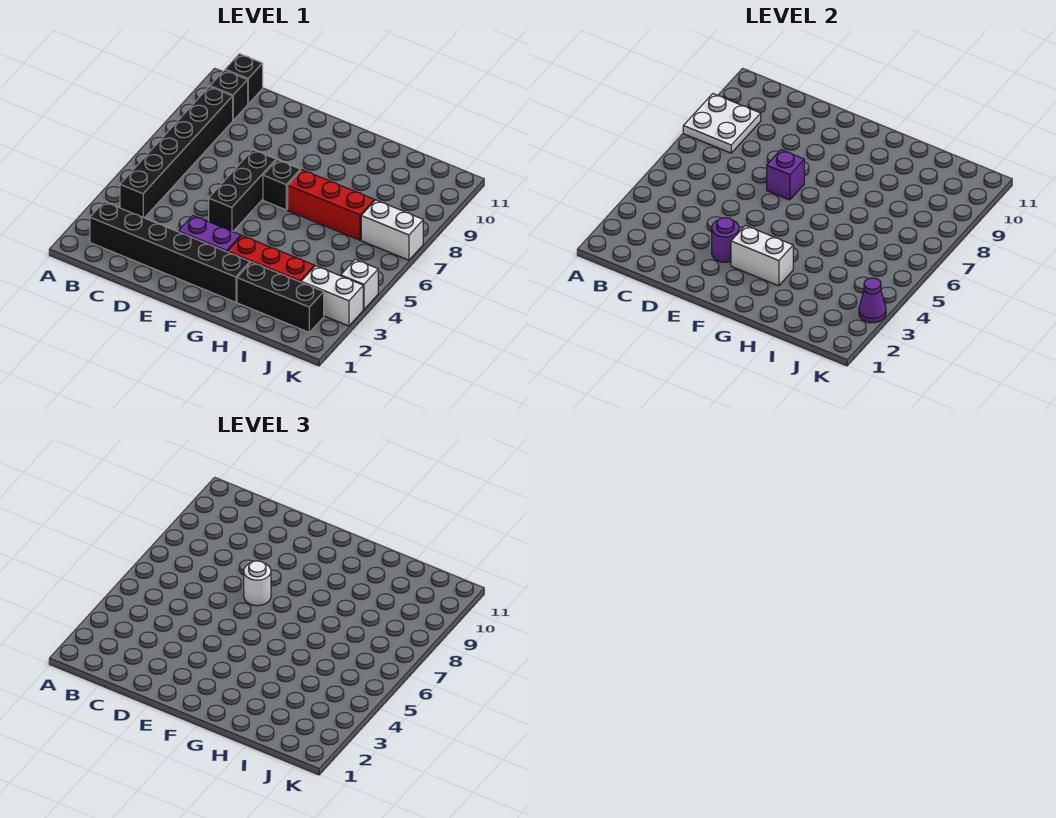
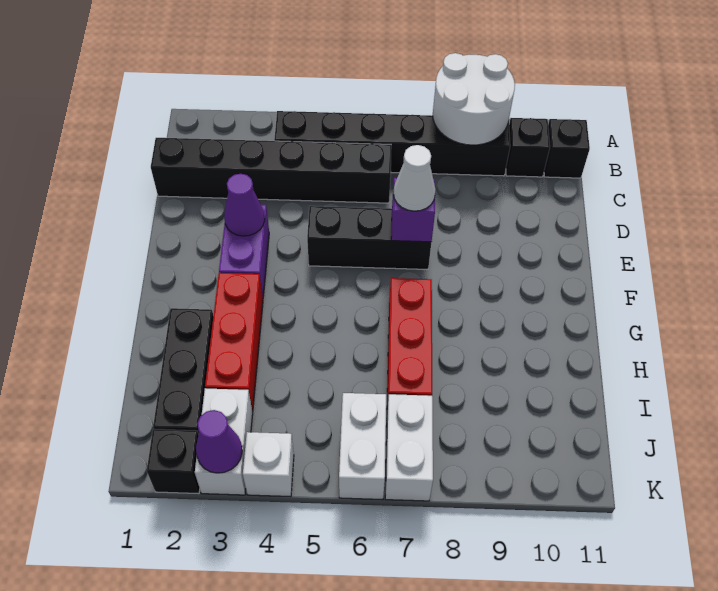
white plate A8:B9 level 2 -> white round brick A8:B9 level 2
black brick B2:G2 level 1 -> black brick C1:C6 level 1
purple round brick E3 level 2 -> purple cone E3 level 2
white round brick E7 level 3 -> white cone E7 level 3
white brick F3:G3 level 2 -> white brick J6:K6 level 1
black brick F7 level 1 -> black brick K2 level 1

